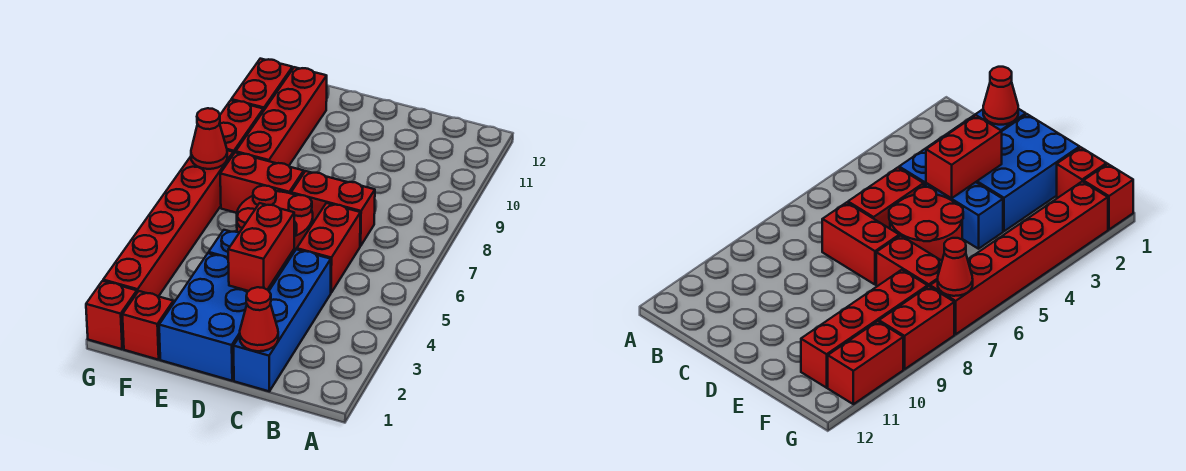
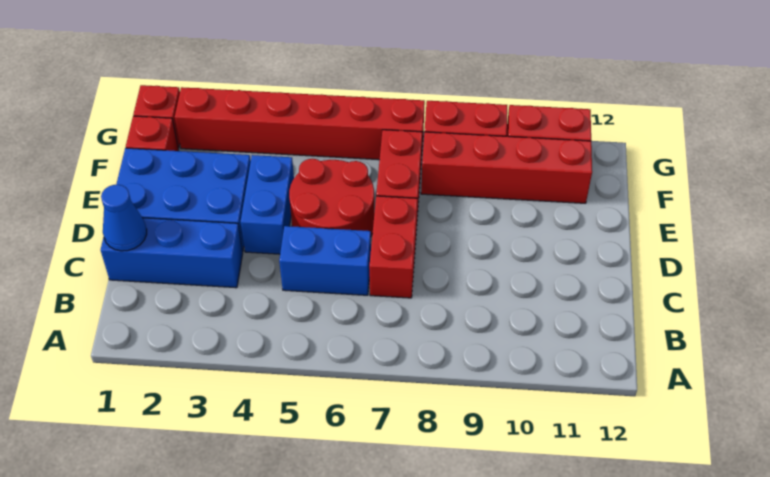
blue brick C1:C4 level 1 -> blue brick C1:C3 level 1
red cone C1 level 2 -> blue cone C1 level 2
red brick C5:C6 level 1 -> blue brick C5:C6 level 1
red brick D3:D4 level 2 -> none
red cone G7 level 2 -> none

